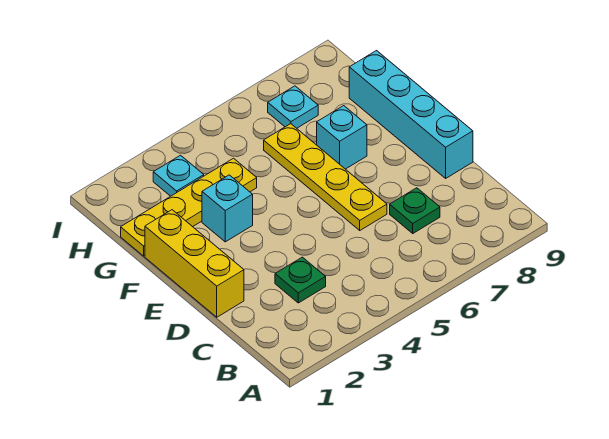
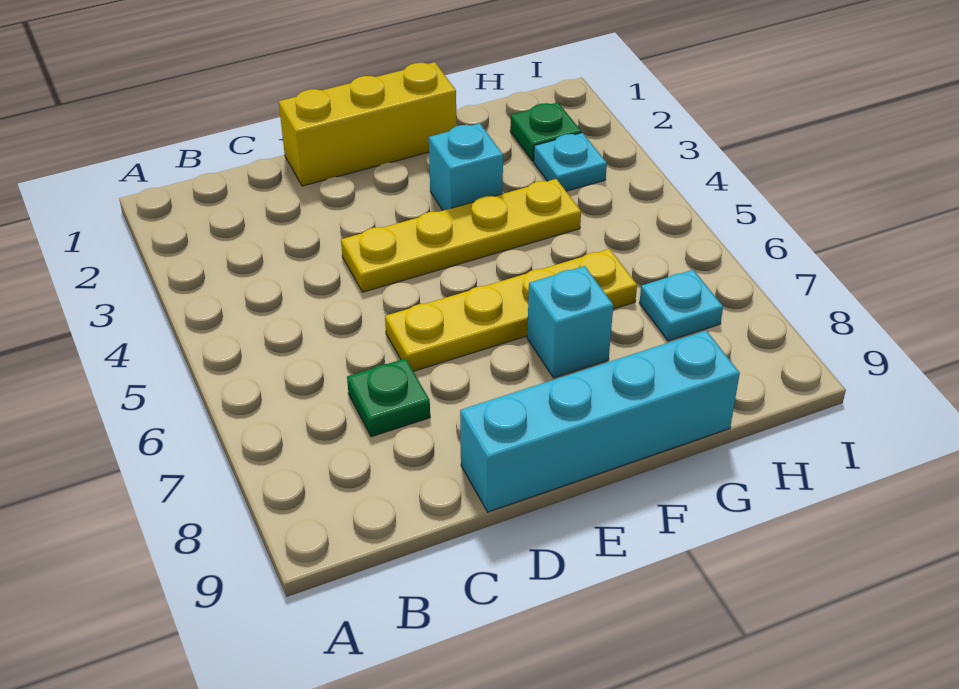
green plate C3 level 1 -> green plate H2 level 1
yellow plate G1:G4 level 1 -> yellow plate D4:G4 level 1

